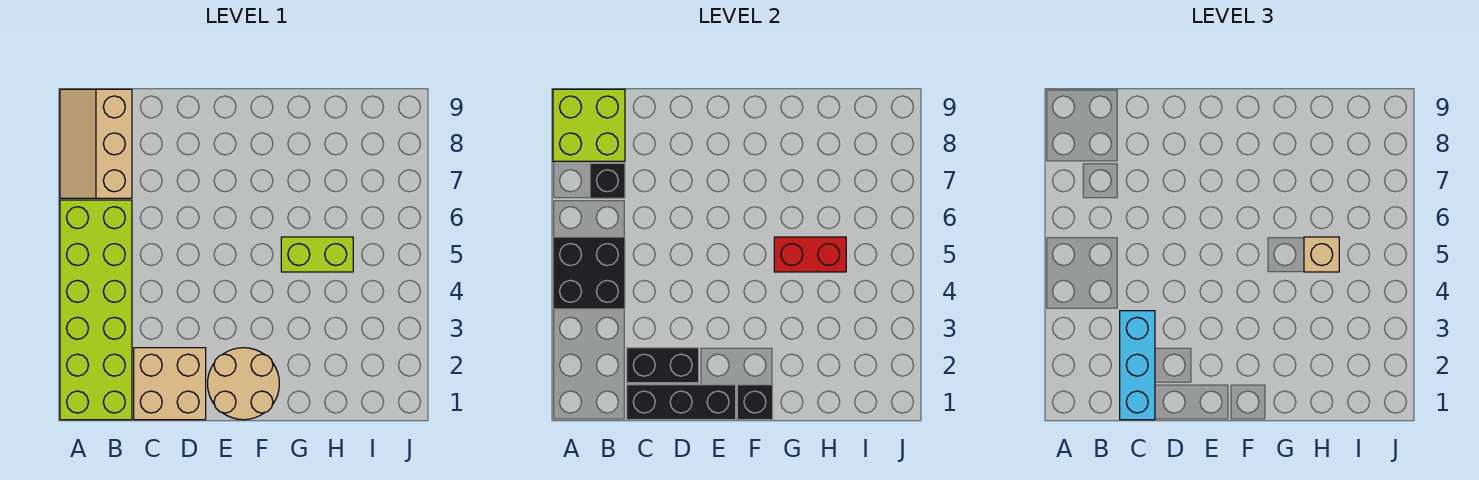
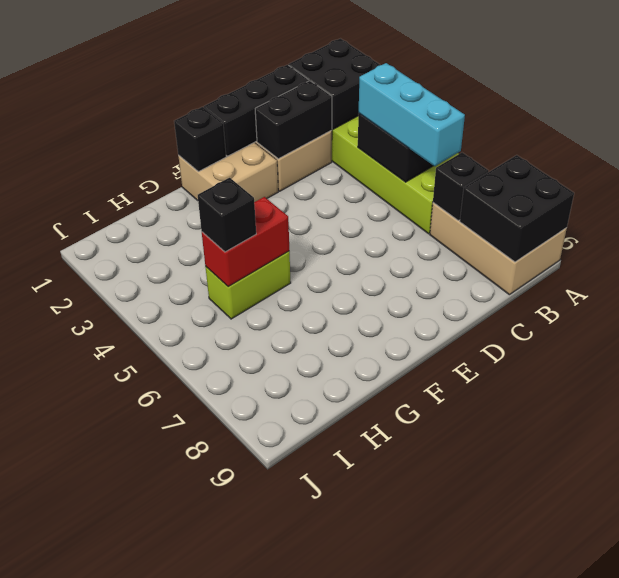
none -> black brick A1:B2 level 2
tan slope A7:B9 level 1 top B -> tan brick A7:B9 level 1
lime brick A8:B9 level 2 -> black brick A8:B9 level 2
cyan brick C1:C3 level 3 -> cyan brick B4:B6 level 3
tan round brick E1:F2 level 1 -> tan brick E1:F2 level 1
tan brick H5 level 3 -> black brick H5 level 3

